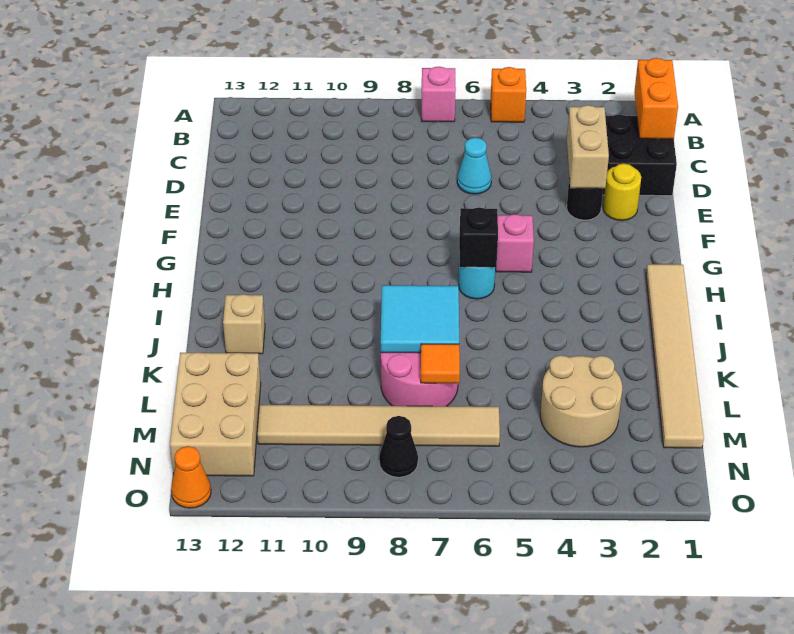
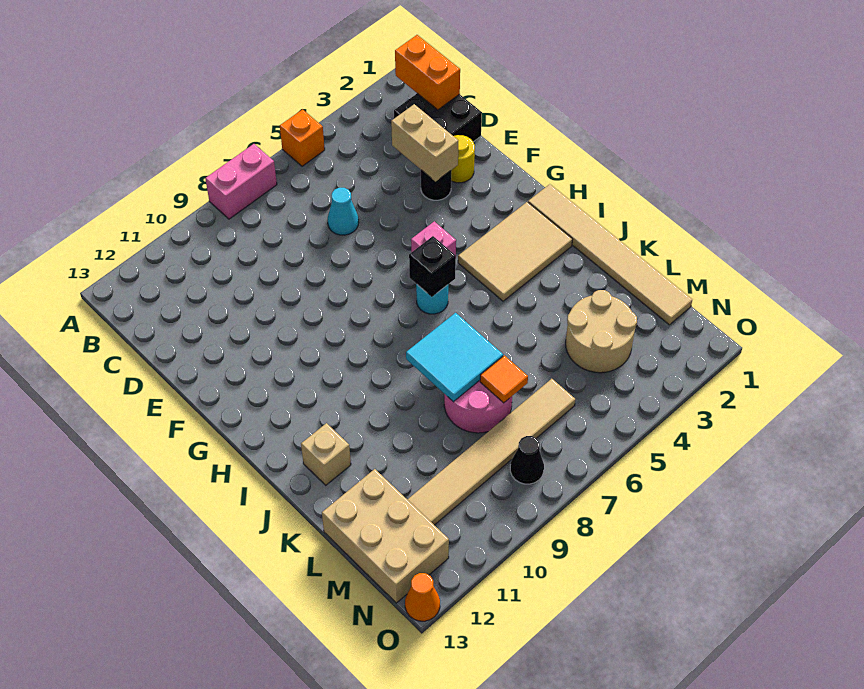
pink brick A7 level 1 -> pink brick A7:A8 level 1
none -> tan tile H2:I4 level 1

